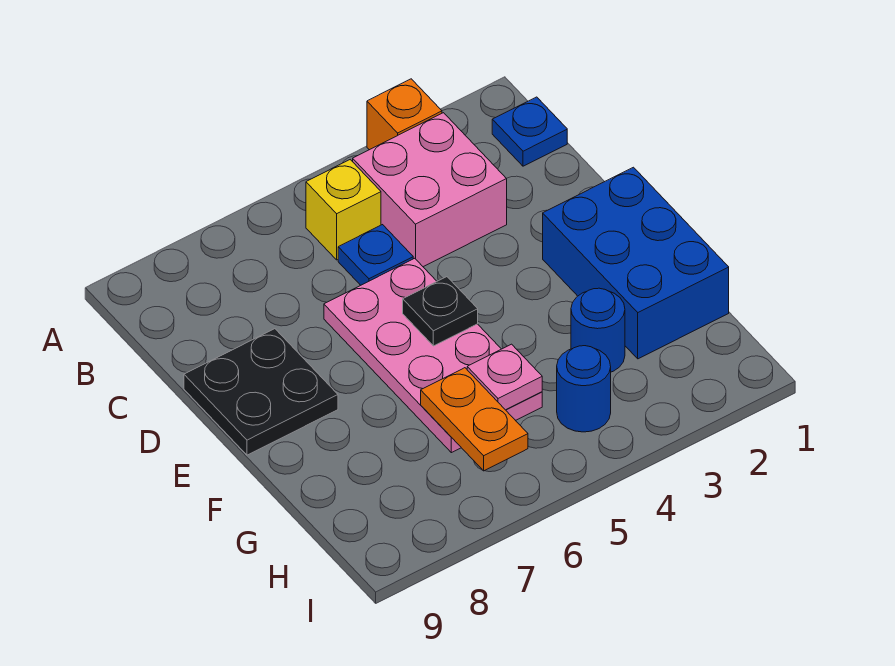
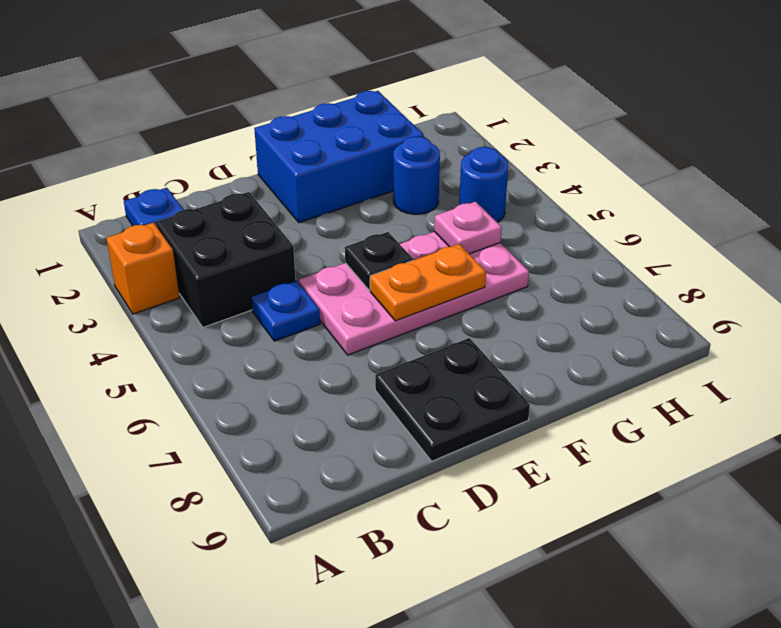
pink brick B3:C4 level 1 -> black brick B3:C4 level 1
yellow brick B5 level 1 -> none
orange plate G6:H6 level 2 -> orange plate E6:F6 level 2

